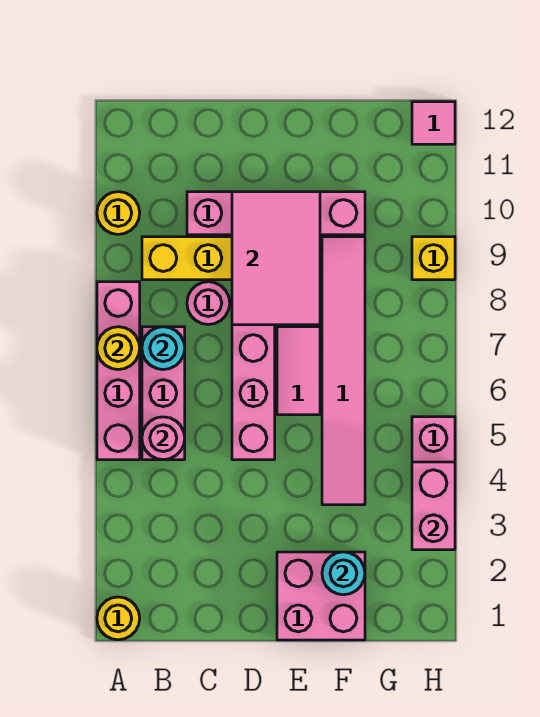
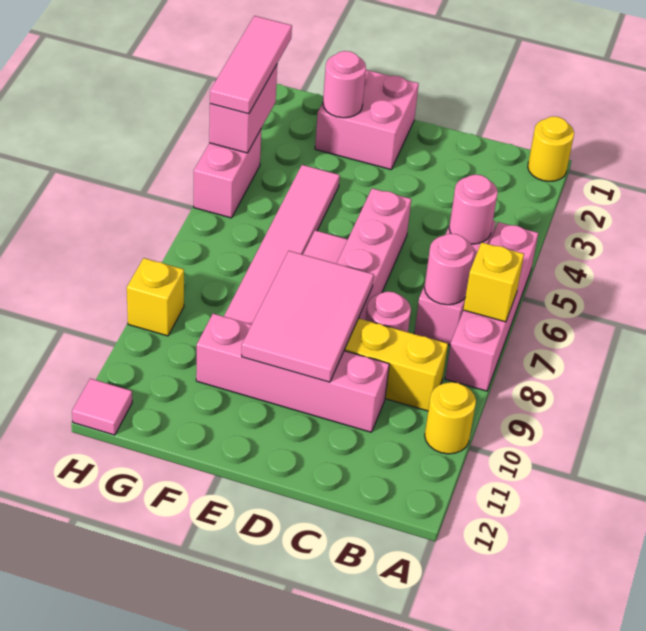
yellow round brick A7 level 2 -> yellow brick A7 level 2
cyan round brick B7 level 2 -> pink round brick B7 level 2
cyan round brick F2 level 2 -> pink round brick F2 level 2
none -> pink tile H2:H4 level 3

